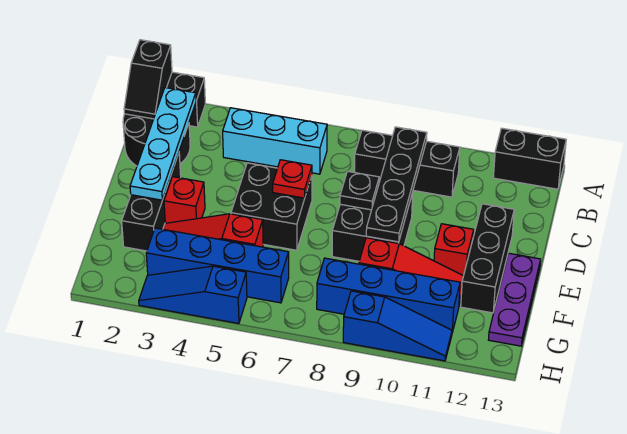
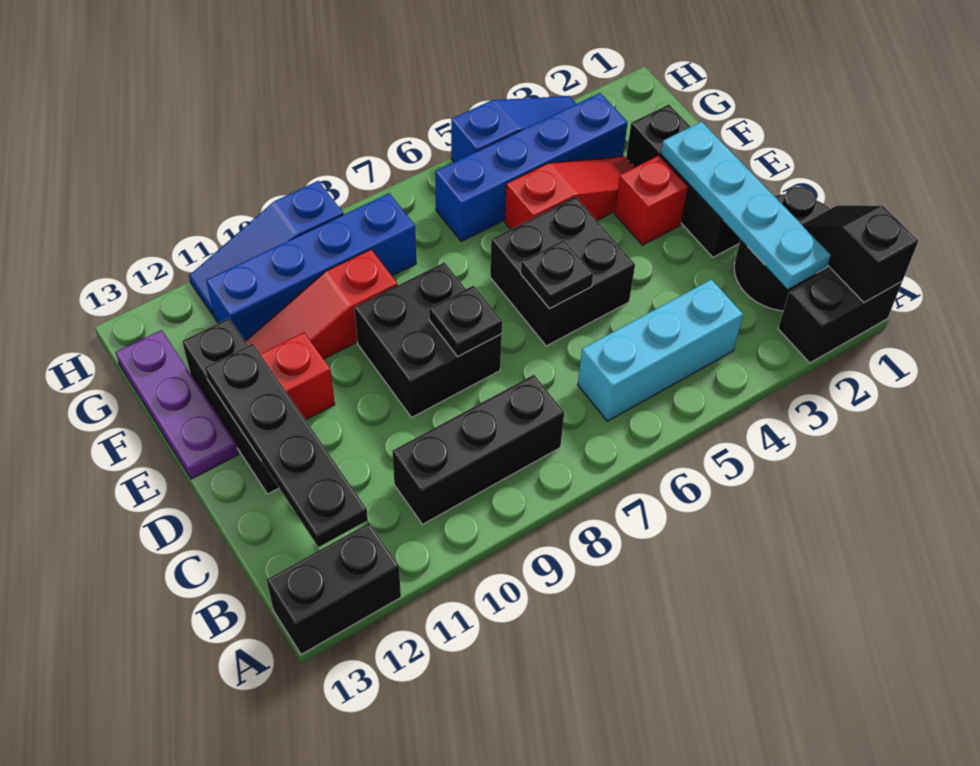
black plate B9:E9 level 2 -> black plate B12:E12 level 2
red plate D6 level 2 -> black plate D6 level 2

